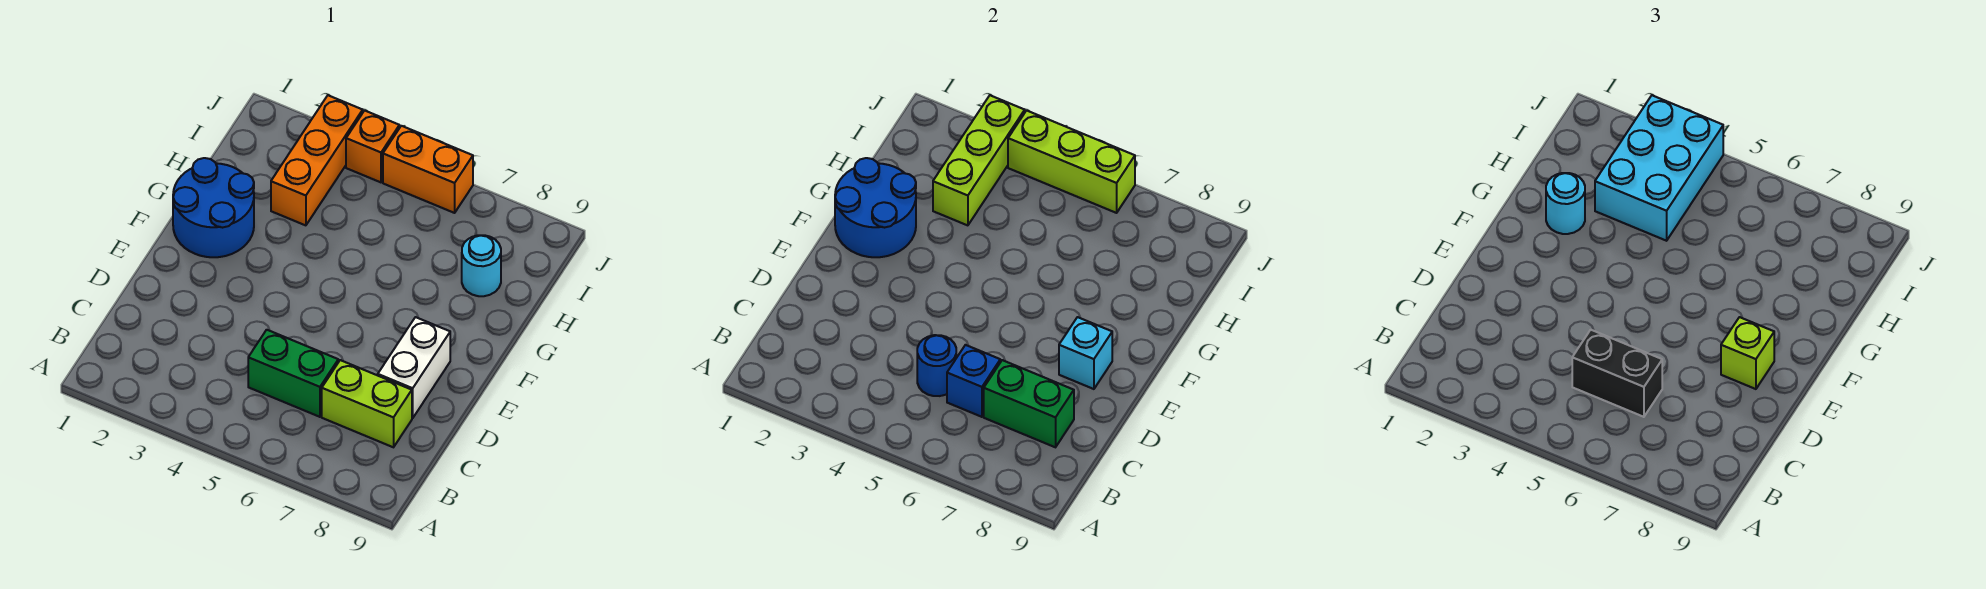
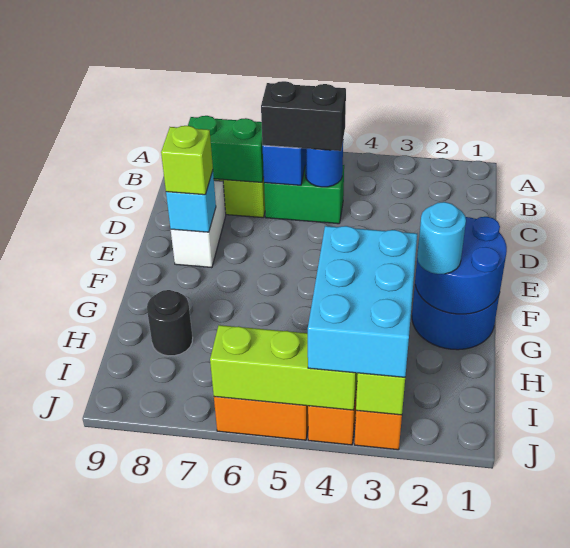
cyan round brick H8 level 1 -> black round brick H8 level 1

